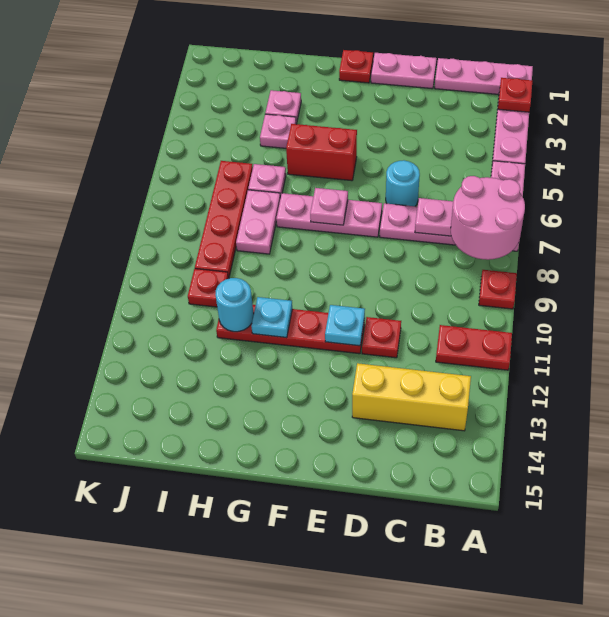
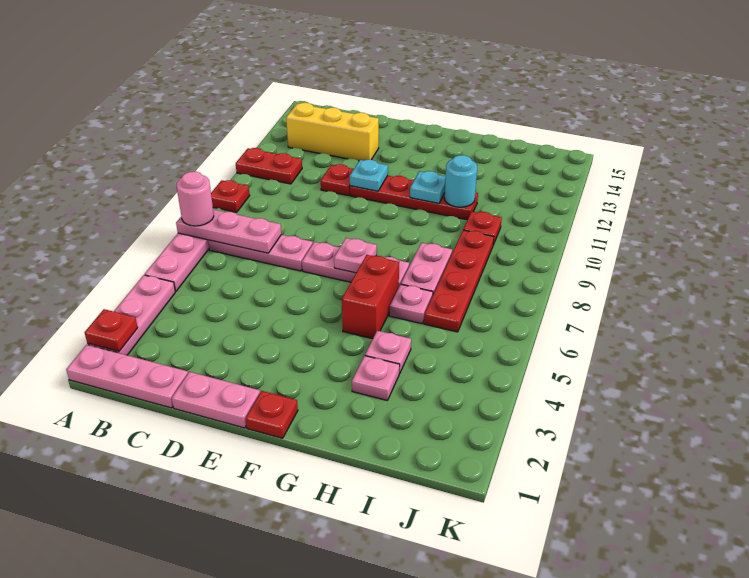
pink round brick A7:B8 level 3 -> pink round brick A7 level 3
cyan round brick D6 level 1 -> none
red brick F5:G5 level 1 -> red brick G5:G6 level 1

